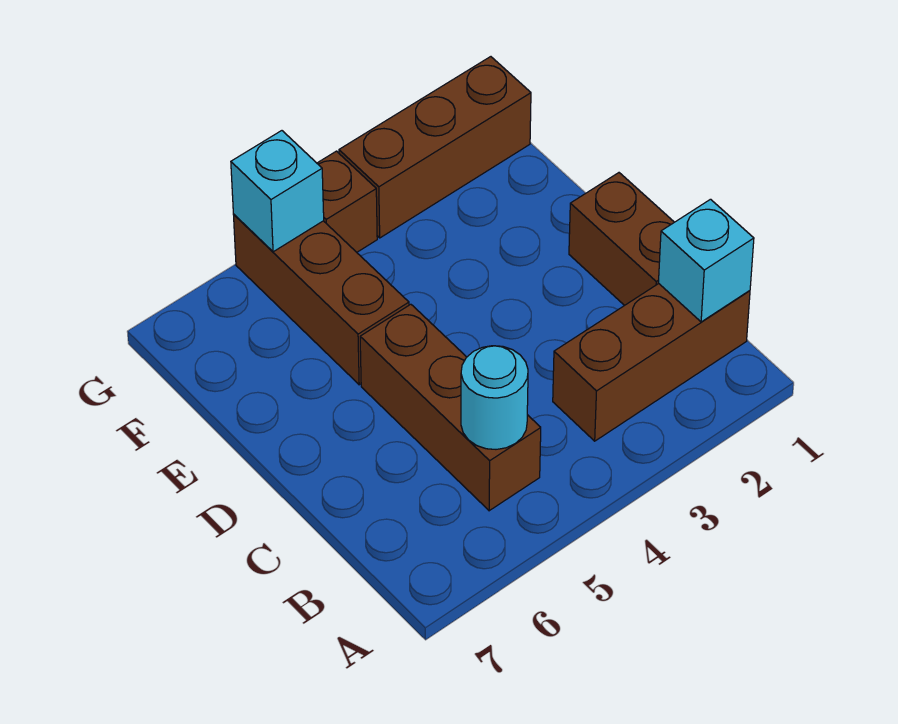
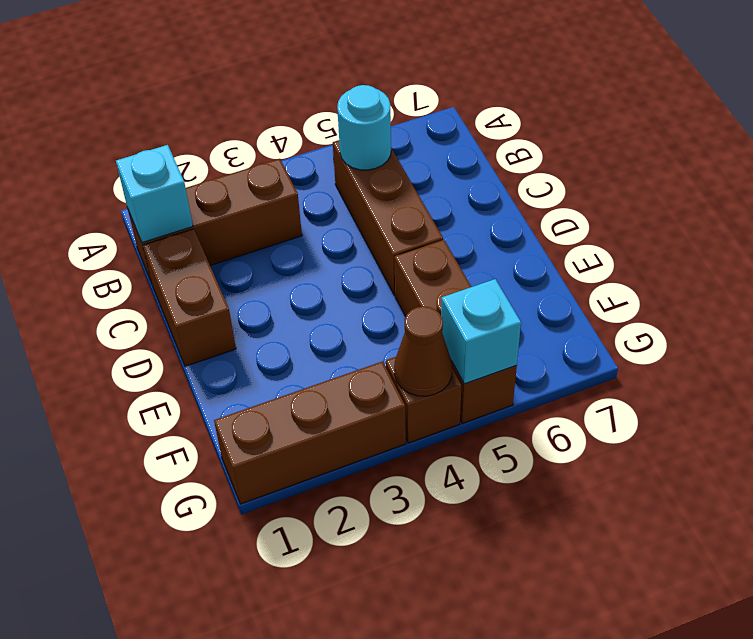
none -> brown cone G4 level 2

